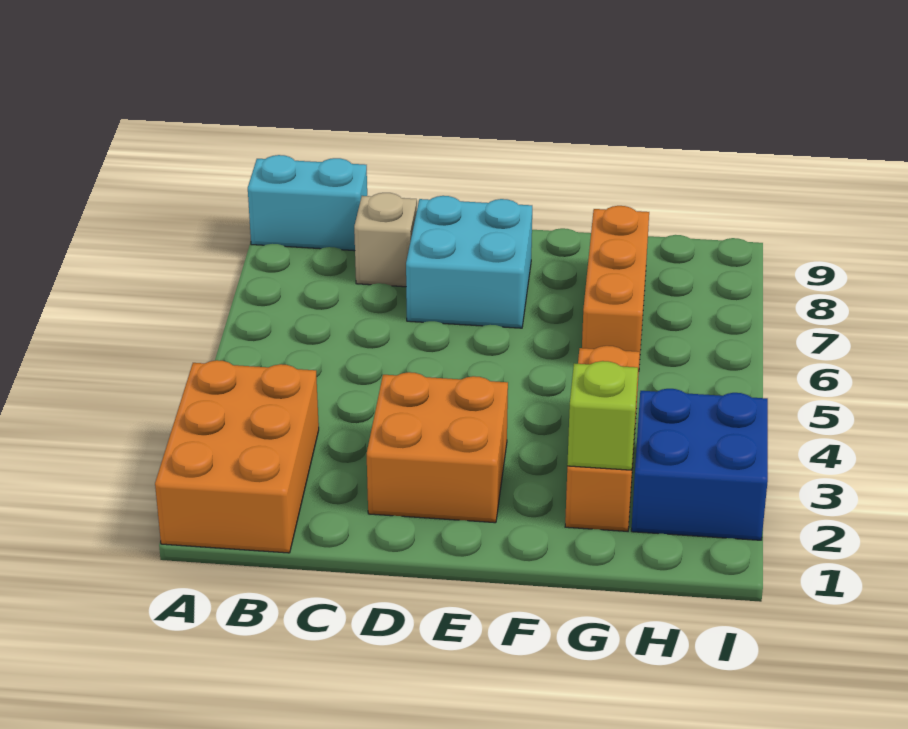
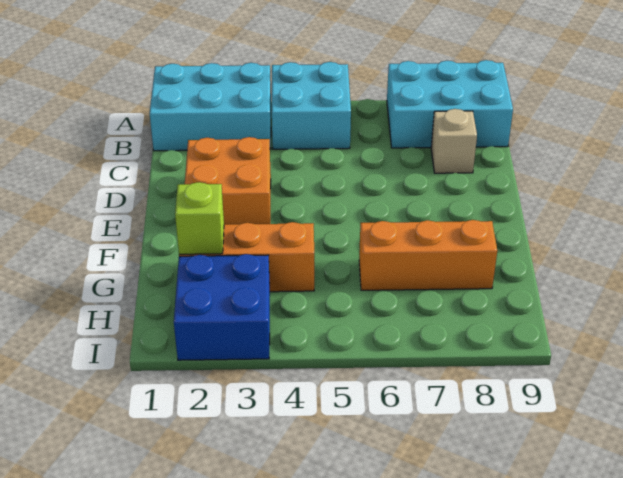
orange brick A1:B3 level 1 -> cyan brick A1:B3 level 1
cyan brick A9:B9 level 1 -> cyan brick A7:B9 level 1
cyan brick D7:E8 level 1 -> cyan brick A4:B5 level 1

